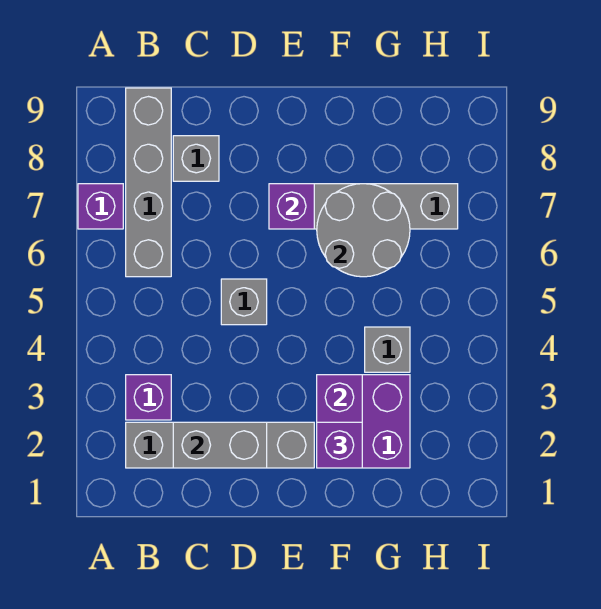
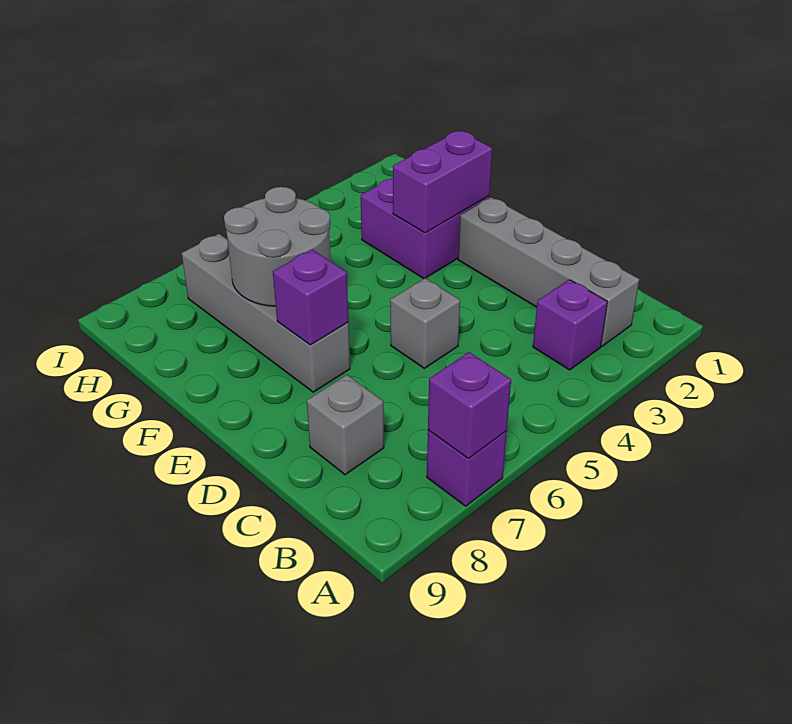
grey brick B6:B9 level 1 -> none
grey brick C2:D2 level 2 -> none
purple brick F2 level 3 -> purple brick A7 level 2
grey brick G4 level 1 -> none

